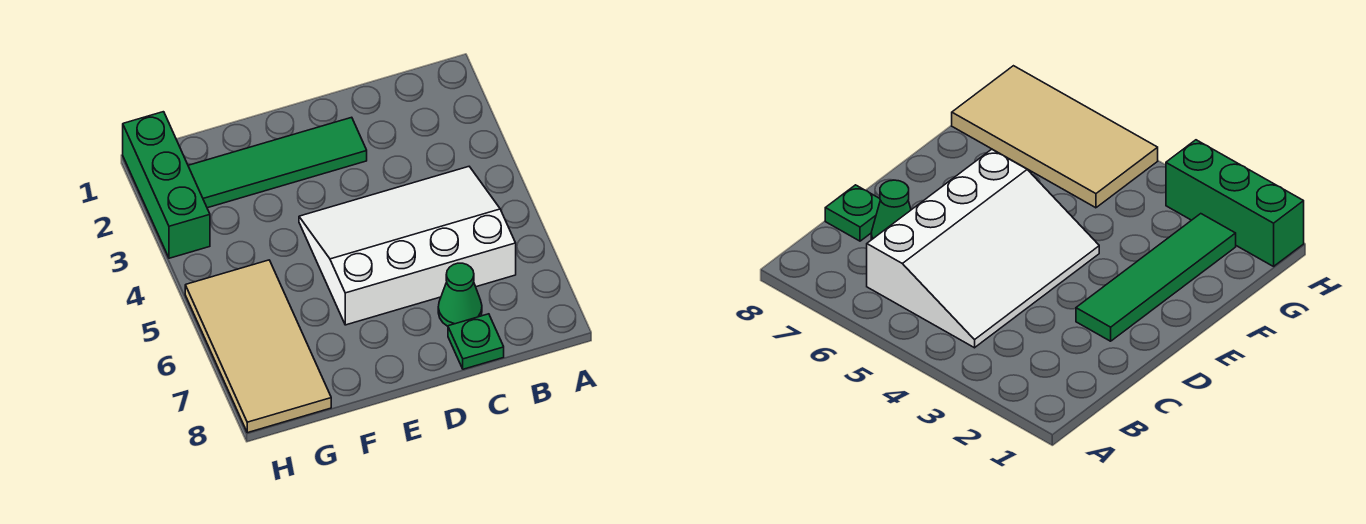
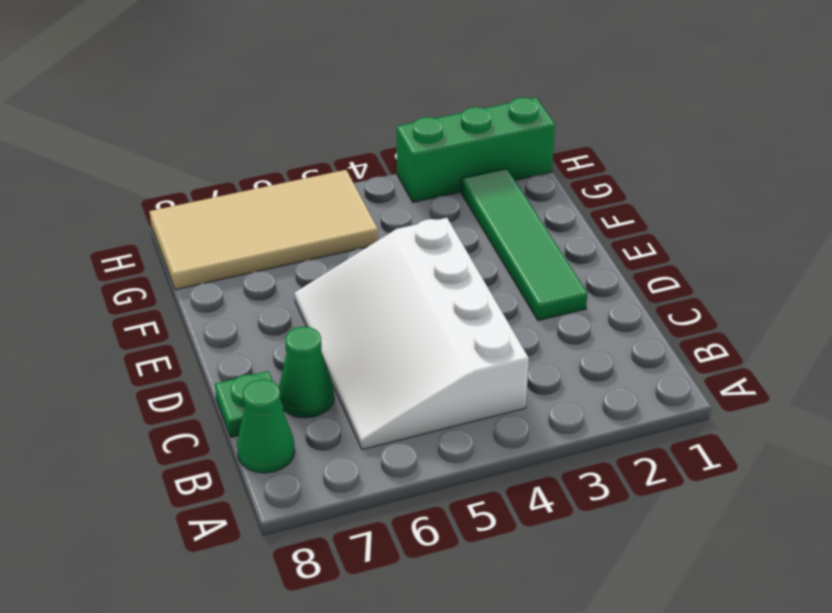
white slope B4:E6 level 1 top 6 -> white slope B4:E6 level 1 top 4
none -> green cone B8 level 1

